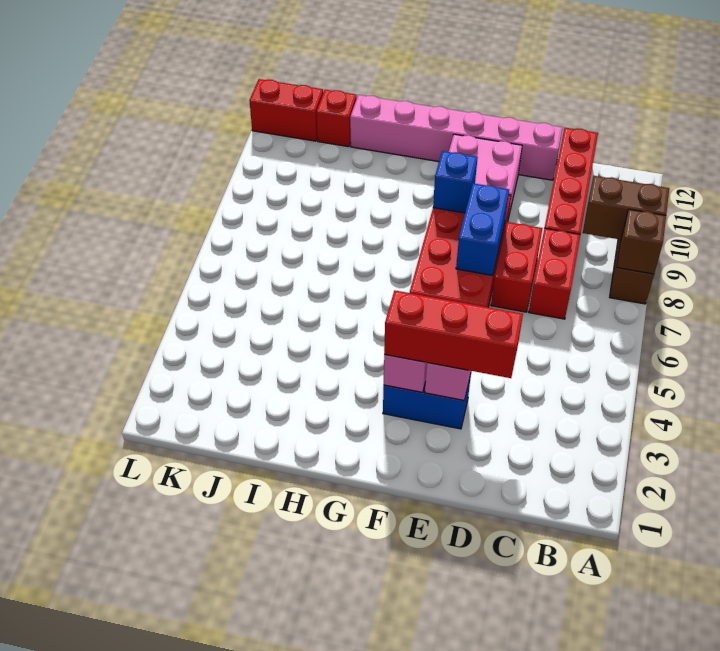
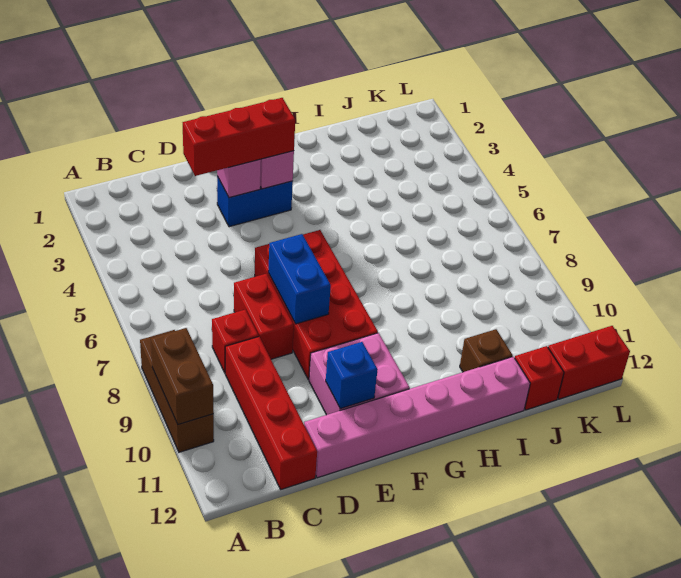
brown brick A8 level 2 -> brown brick I11 level 1
brown brick A9:B9 level 2 -> brown brick A9:A10 level 2
red brick C7:C8 level 1 -> red brick C8 level 1
blue brick F9 level 2 -> blue brick E11 level 2

